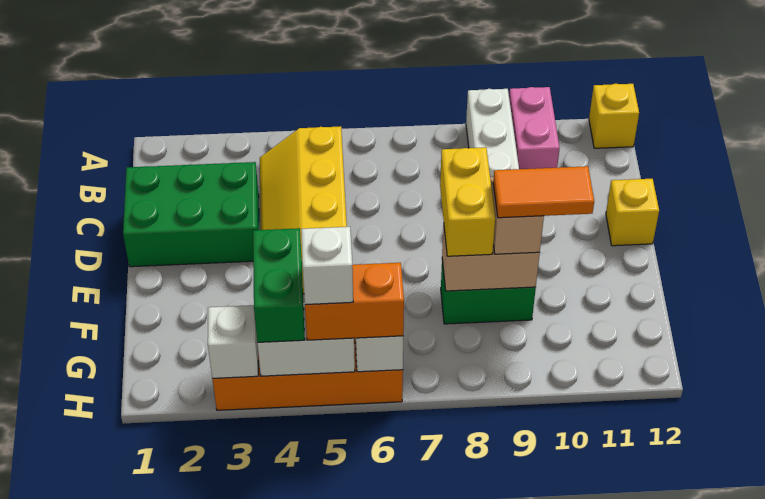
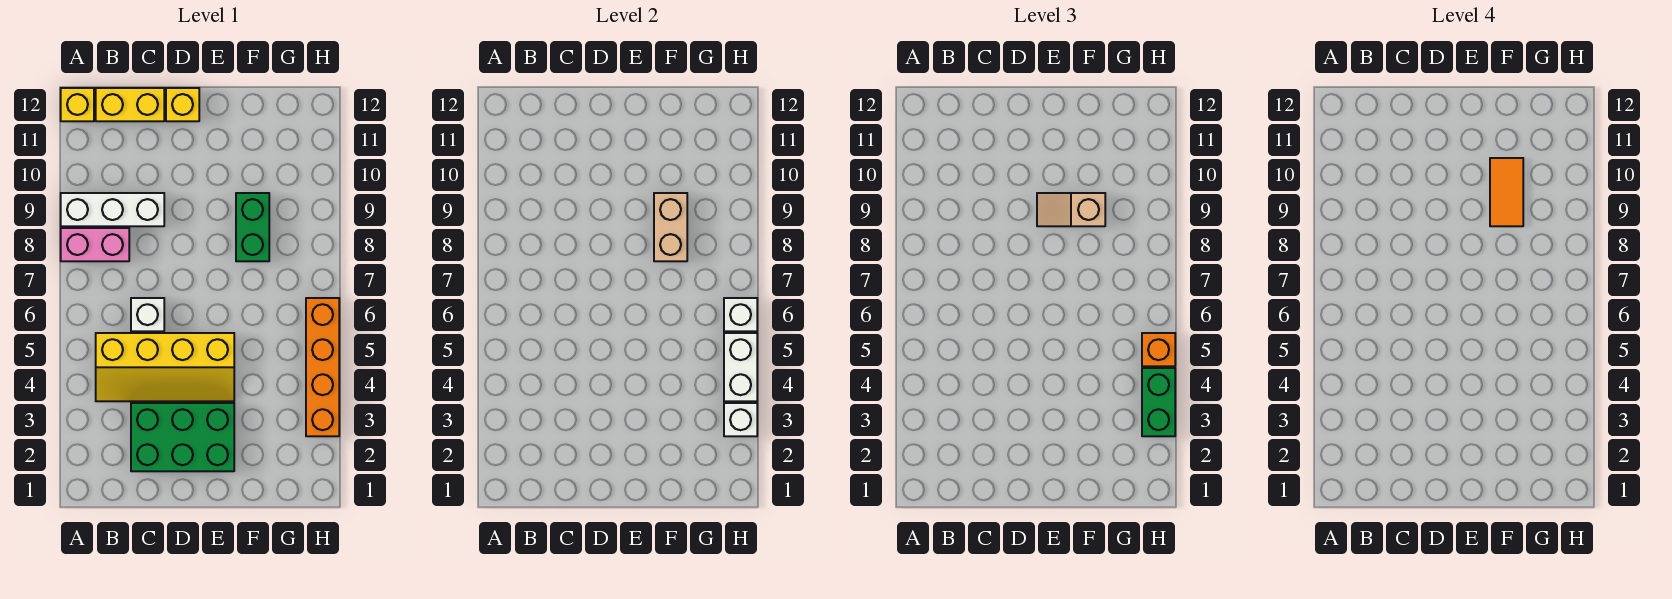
pink brick A10:B10 level 1 -> pink brick A8:B8 level 1
green brick C1:D3 level 1 -> green brick C2:E3 level 1
yellow brick E8:F8 level 3 -> yellow brick B12:C12 level 1
green brick G4:H4 level 3 -> green brick H3:H4 level 3
orange brick H5:H6 level 3 -> orange brick H5 level 3
white brick H5 level 4 -> white brick C6 level 1

